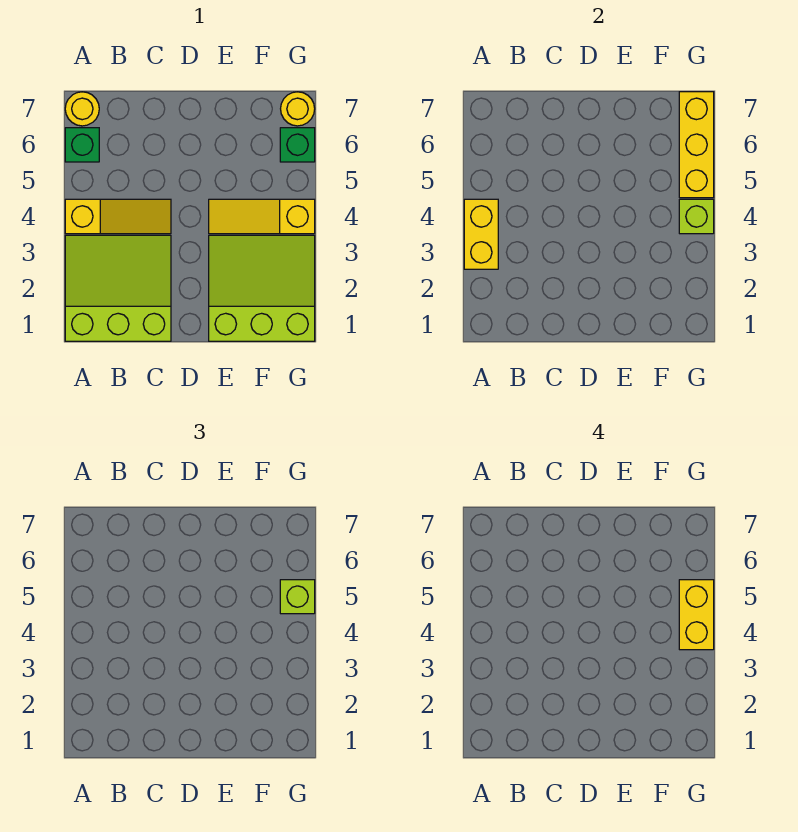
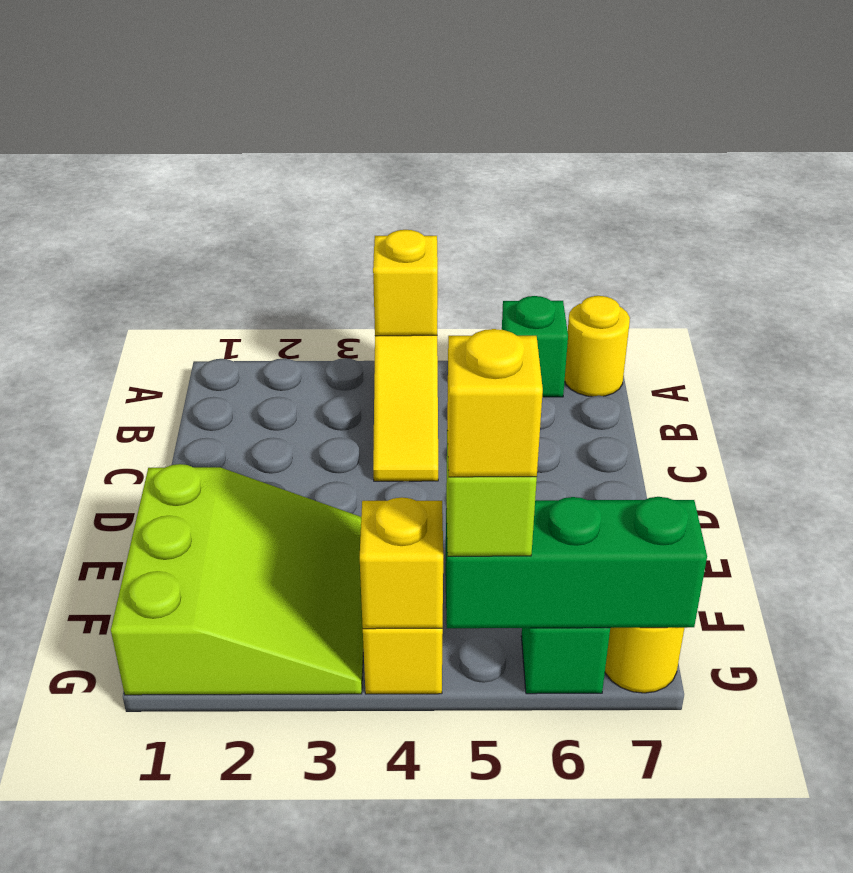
lime slope A1:C3 level 1 top 1 -> none
yellow brick A3:A4 level 2 -> yellow brick A4 level 2
lime brick G4 level 2 -> yellow brick G4 level 2
yellow brick G4:G5 level 4 -> yellow brick G5 level 4
yellow brick G5:G7 level 2 -> green brick G5:G7 level 2

